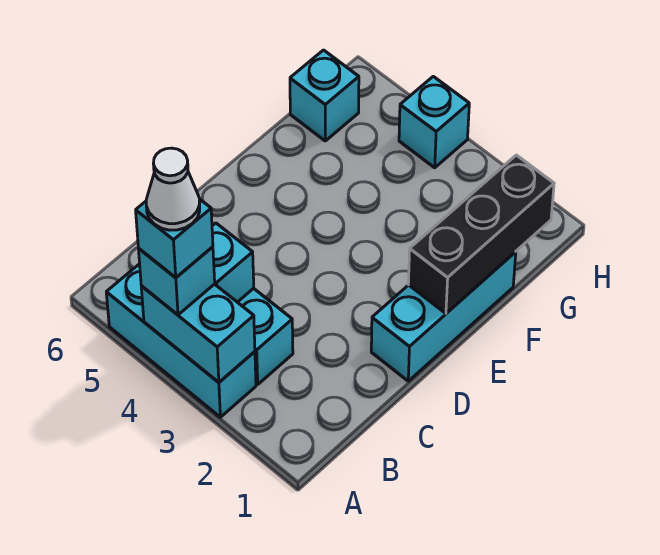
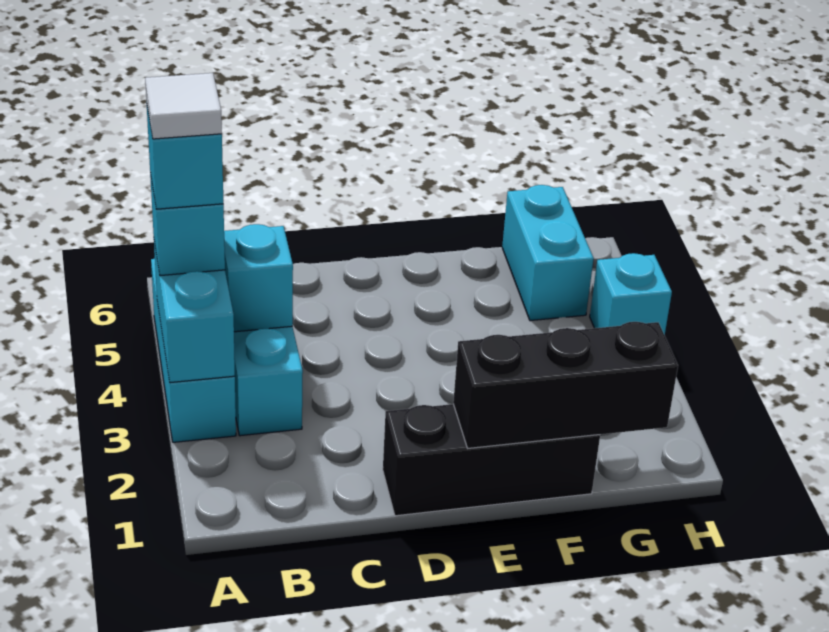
white cone A4 level 5 -> white tile A4 level 5
cyan brick D1:F1 level 1 -> black brick D1:F1 level 1
cyan brick G6 level 1 -> cyan brick G5:G6 level 1

